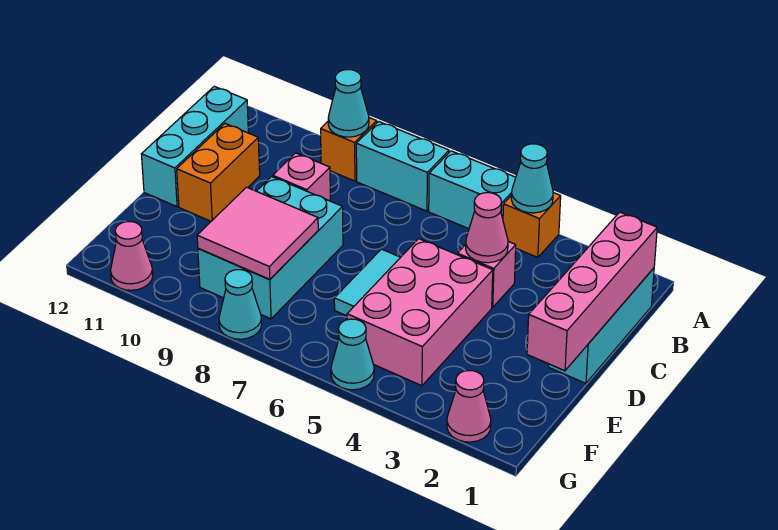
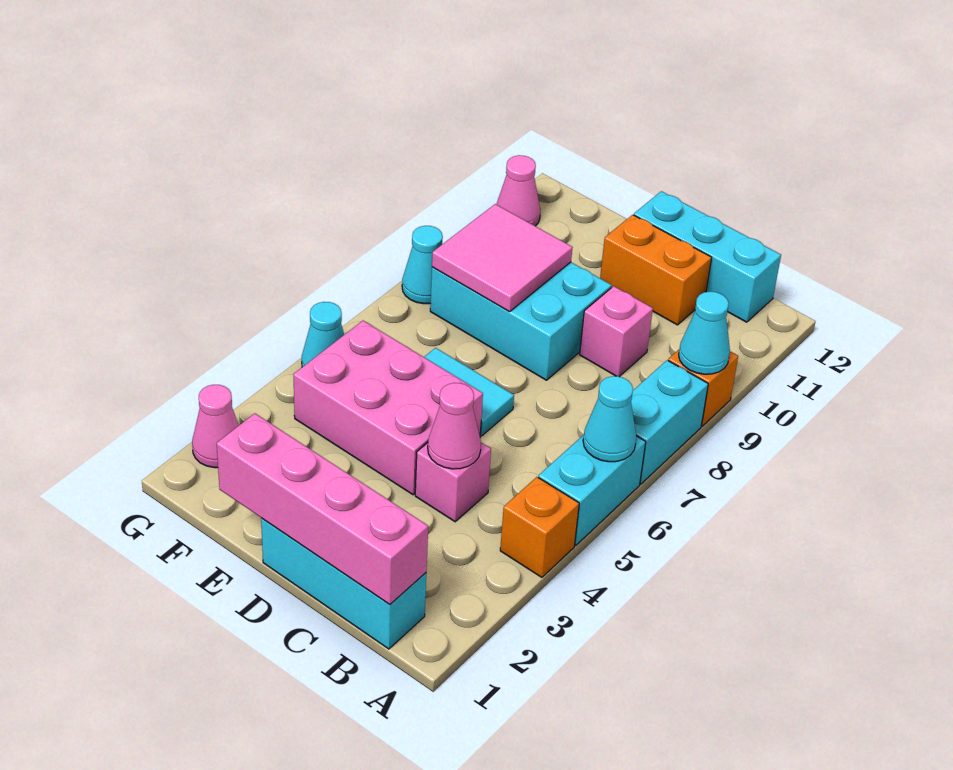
cyan cone A4 level 2 -> cyan cone A6 level 2

